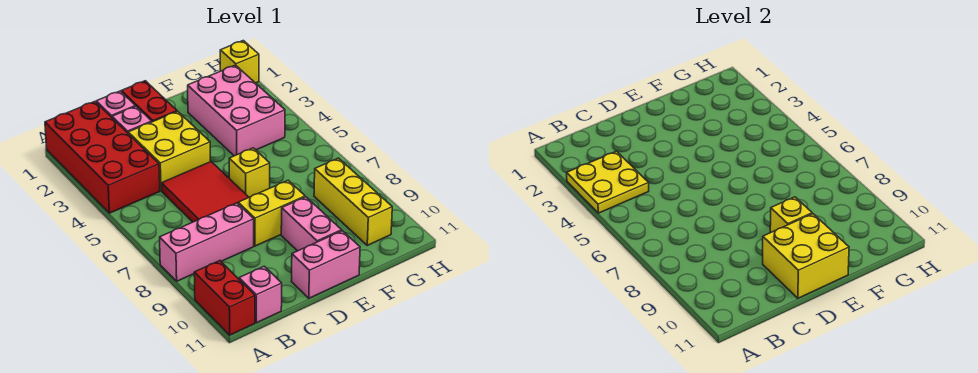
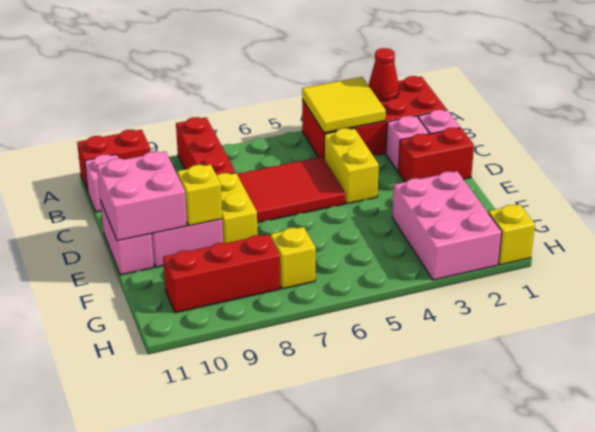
none -> red cone A2 level 2
yellow plate A3:B4 level 2 -> yellow tile A3:B4 level 2
pink brick A8:C8 level 1 -> red brick A8:C8 level 1
yellow brick C3:D4 level 1 -> yellow brick C4:D4 level 1
yellow brick D10:E11 level 2 -> pink brick D10:E11 level 2
yellow brick E6 level 1 -> yellow brick G7 level 1
pink brick F2:G4 level 1 -> pink brick F2:H3 level 1
yellow brick G8:G10 level 1 -> red brick G8:G10 level 1

